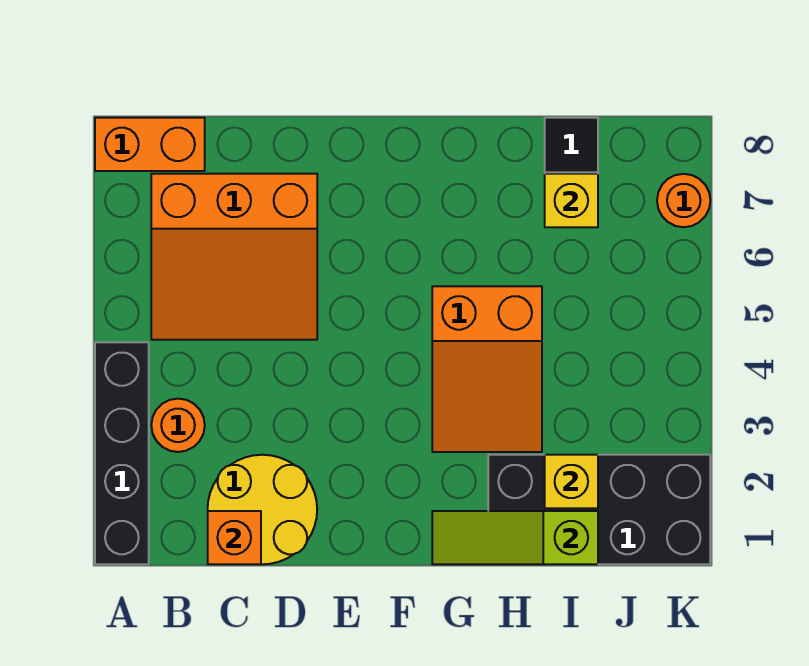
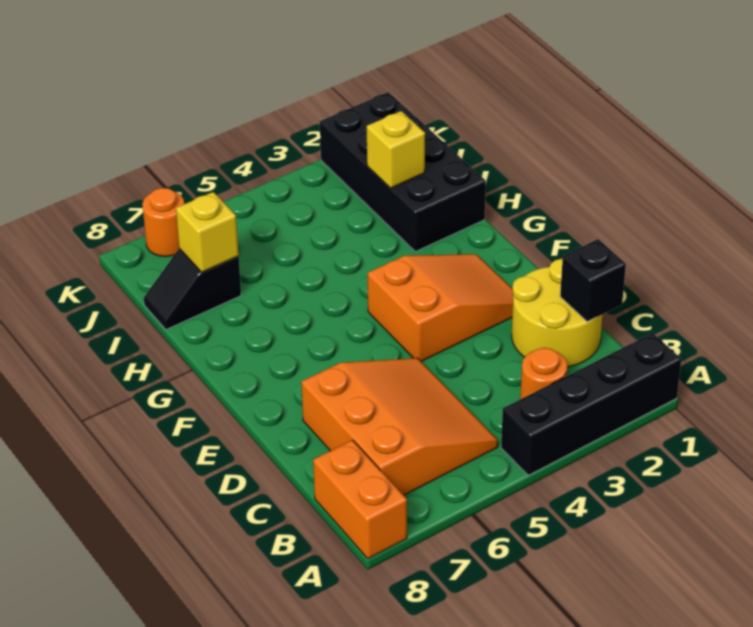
orange brick C1 level 2 -> black brick C1 level 2
lime slope G1:I1 level 2 top I -> none
orange slope G3:H5 level 1 top 5 -> orange slope E2:F4 level 1 top 4

